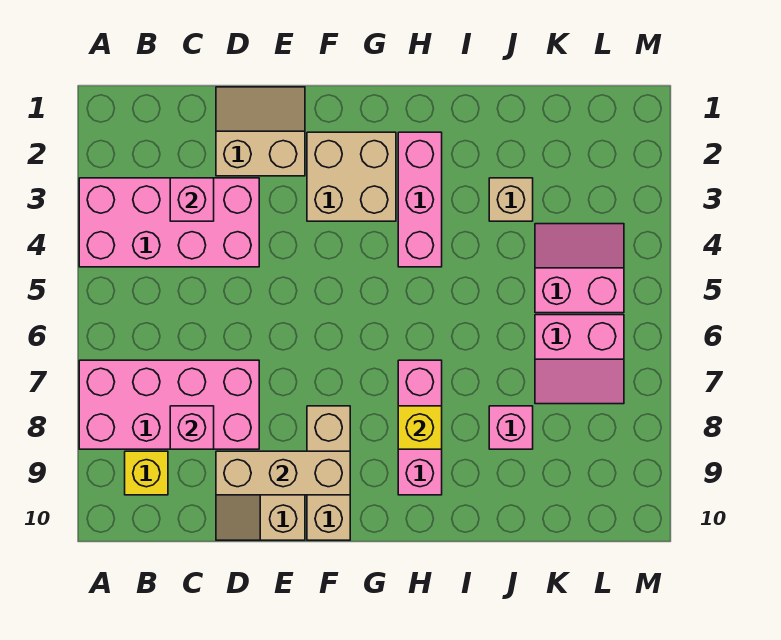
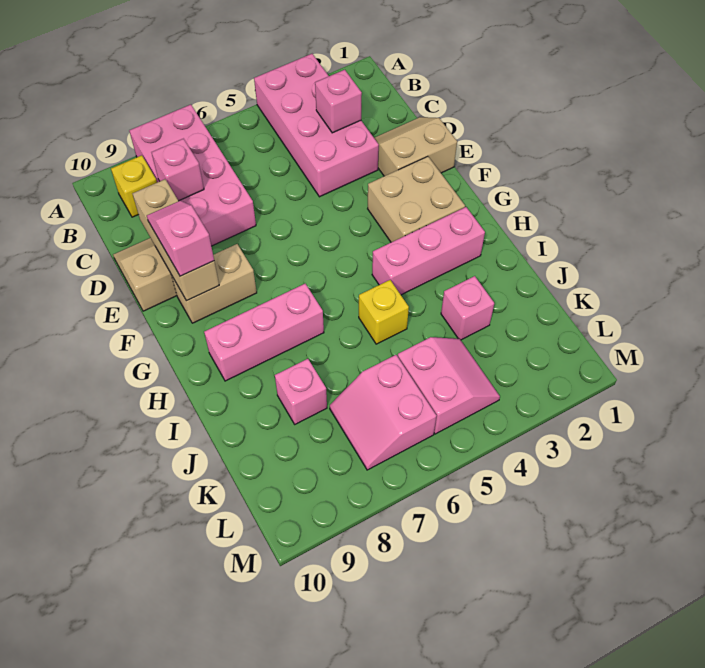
tan slope D1:E2 level 1 top 2 -> tan slope D1:E2 level 1 top E
none -> pink slope E9:F9 level 3 top F
tan brick F8:F10 level 1 -> tan brick F8:F9 level 1
yellow brick H8 level 2 -> yellow brick I5 level 1
tan brick J3 level 1 -> pink brick J3 level 1

